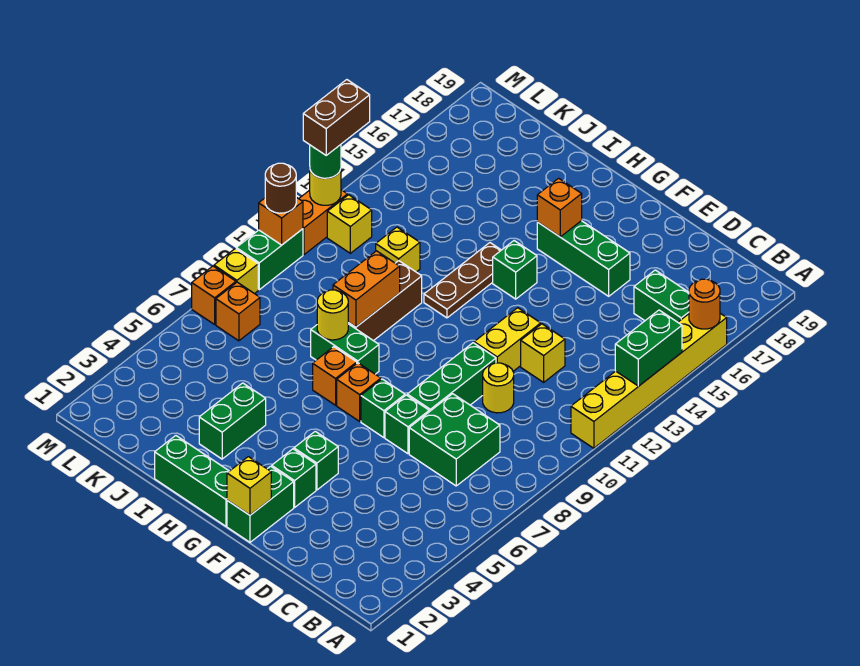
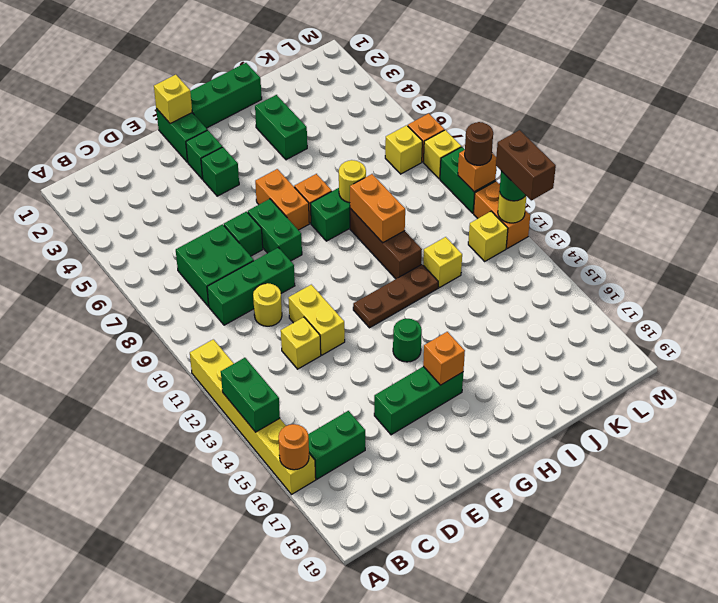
green brick E8:E10 level 1 -> green brick C9:E9 level 1
green brick F7 level 1 -> green brick F7:F8 level 1
orange brick G7 level 1 -> orange brick G6:G7 level 1
green brick G14 level 1 -> green round brick G14 level 1
brown plate H12:H14 level 1 -> brown plate G12:I12 level 1
orange brick L7 level 1 -> yellow brick L7 level 1

